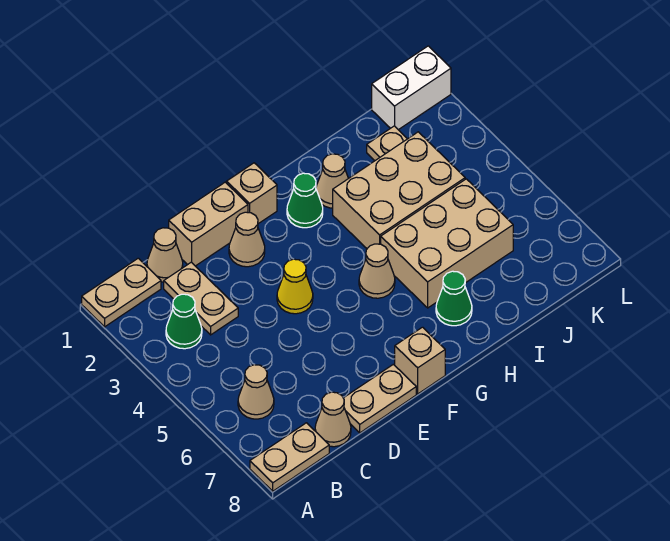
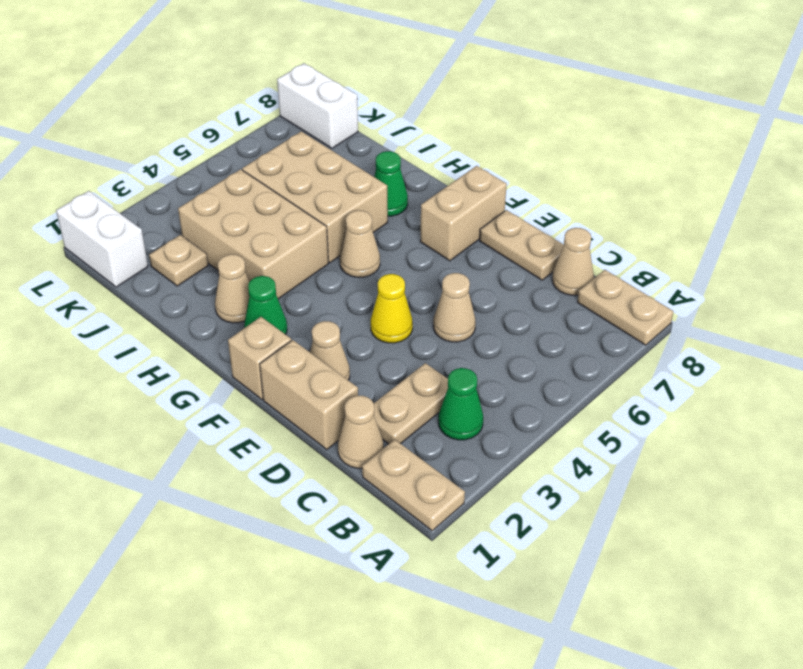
tan cone B6 level 1 -> tan cone D5 level 1
tan brick F8 level 1 -> tan brick F7:F8 level 1
none -> white brick K8:L8 level 1

